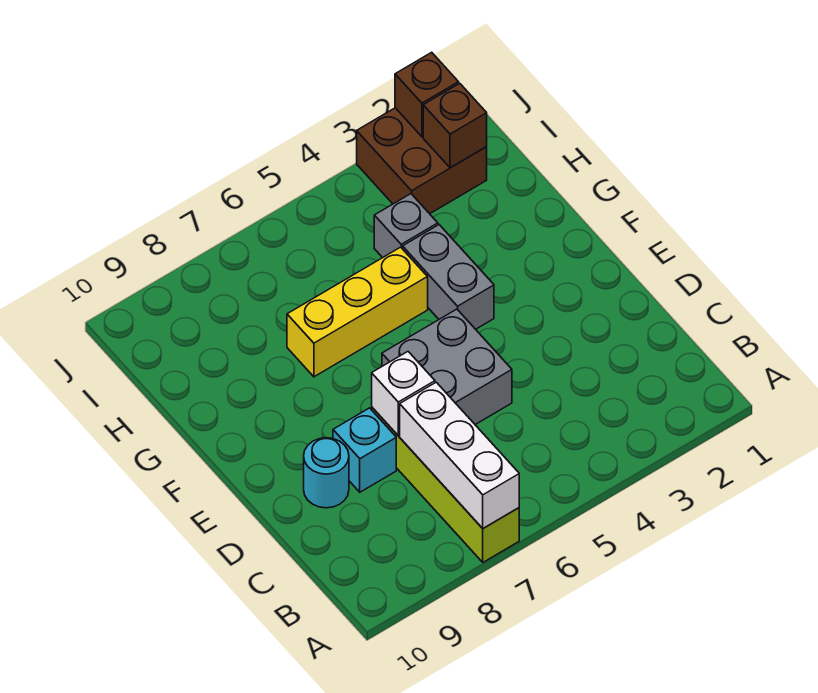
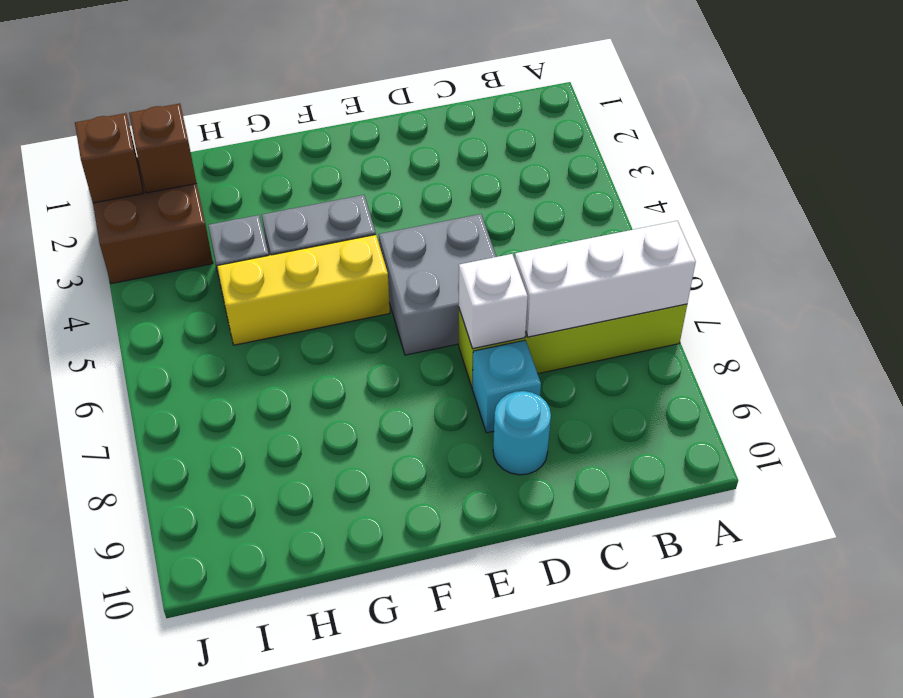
yellow brick G5:G7 level 1 -> yellow brick F5:H5 level 1

